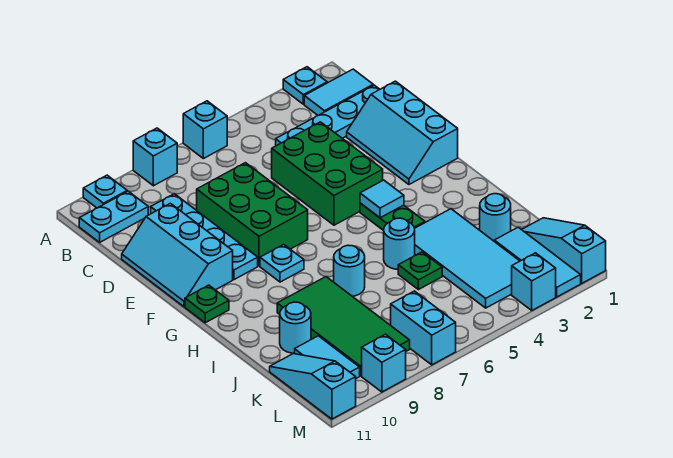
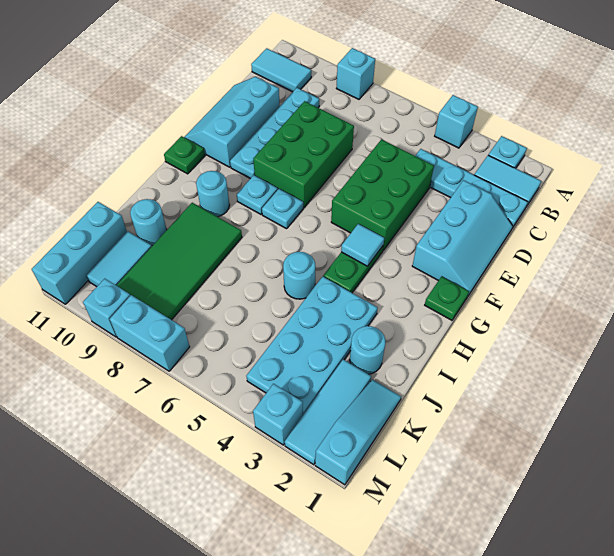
cyan brick A6 level 1 -> cyan brick A4 level 1
cyan plate A10 level 1 -> cyan plate G7 level 1
cyan plate B10:B11 level 1 -> cyan tile B10:B11 level 1
cyan slope D1:F2 level 1 top 1 -> cyan slope D1:F2 level 1 top 2
cyan tile I3:L4 level 1 -> cyan plate I3:L4 level 1
cyan round brick I7 level 1 -> cyan round brick H9 level 1
green plate J5 level 1 -> green plate G1 level 1
cyan slope K11:M11 level 1 top M -> cyan brick K11:M11 level 1
cyan brick L7:M7 level 1 -> cyan brick M7:M8 level 1

